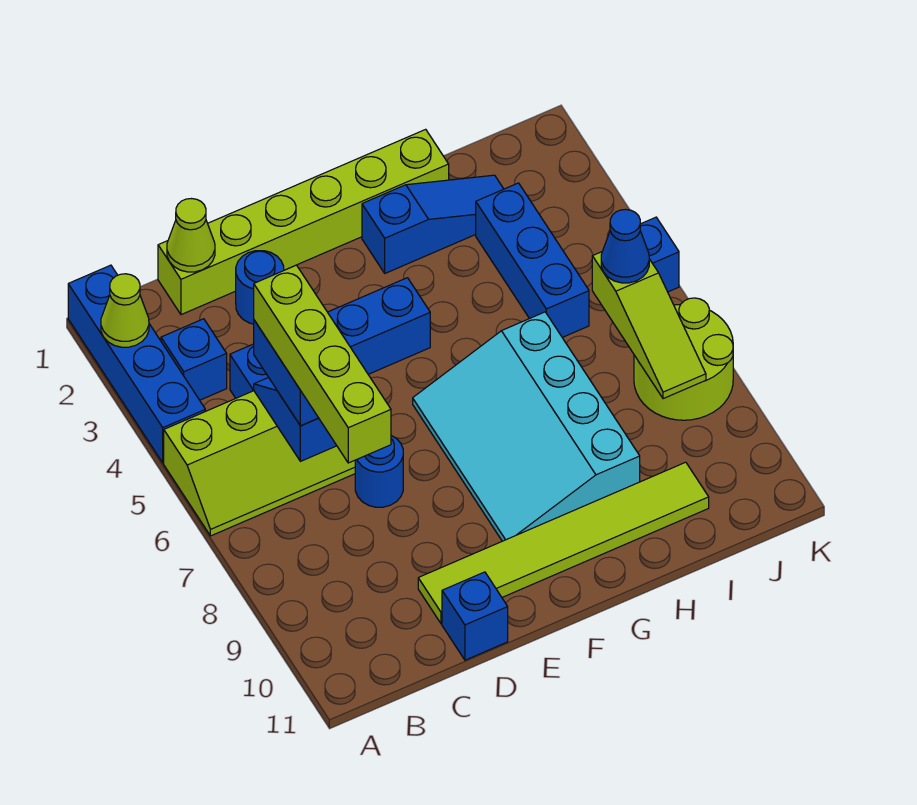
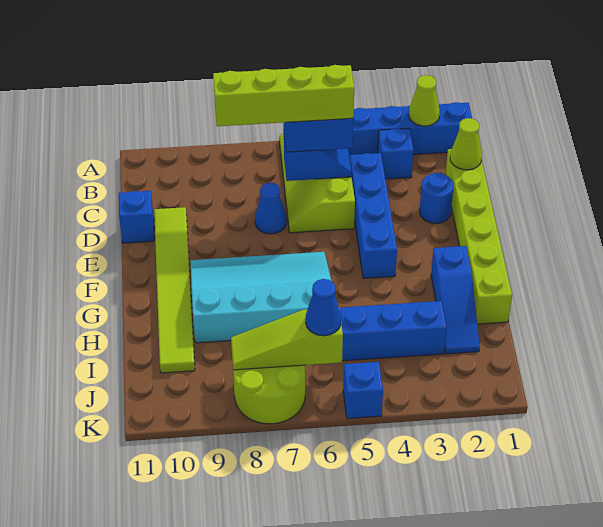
blue round brick D7 level 1 -> blue cone D7 level 1

